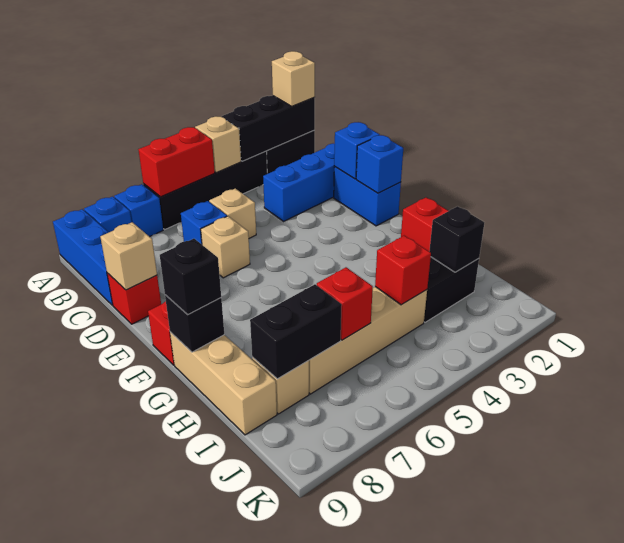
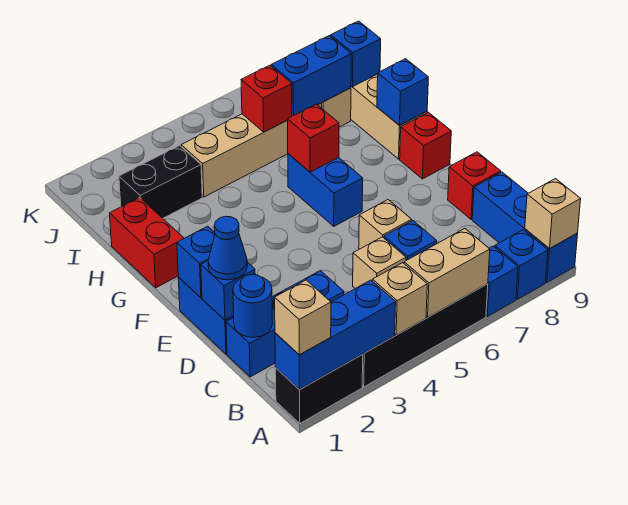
black brick A1:A3 level 2 -> blue brick A1:A3 level 2
red brick A5:A6 level 2 -> tan brick A5:A6 level 2
none -> blue round brick C1 level 2
none -> blue cone D1 level 3
tan brick D9 level 2 -> tan brick A9 level 2
none -> blue brick F6:G6 level 1
black brick G9 level 2 -> blue brick G9 level 2
black brick G9 level 3 -> none
black brick I2 level 2 -> none
red brick I4 level 2 -> red brick G6 level 2
black brick I7:I8 level 2 -> blue brick I7:I8 level 2
none -> blue brick I9 level 2

